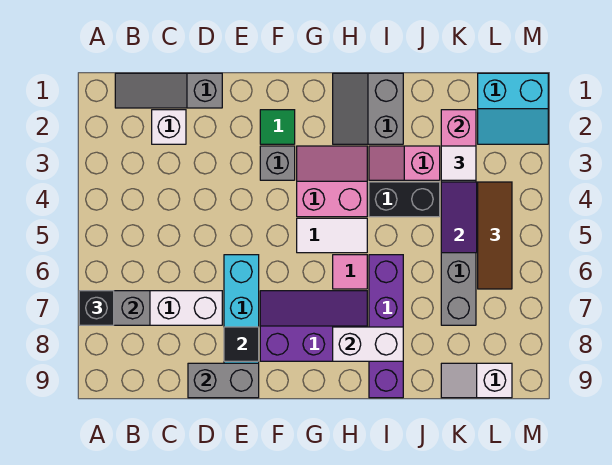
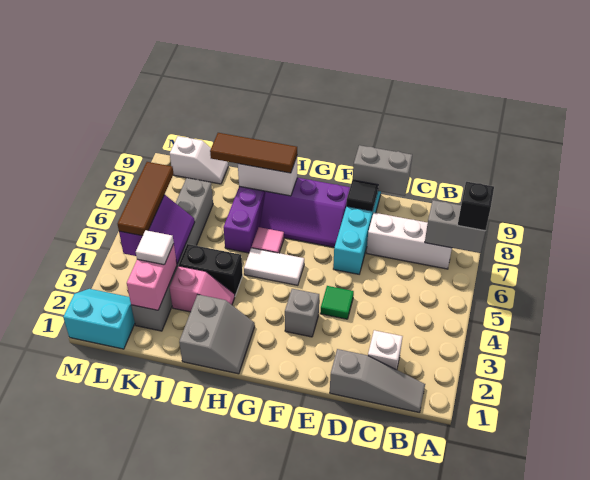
green tile F2 level 1 -> green tile E4 level 1
pink slope G3:H4 level 1 top 4 -> none
none -> brown tile H8:J8 level 3

